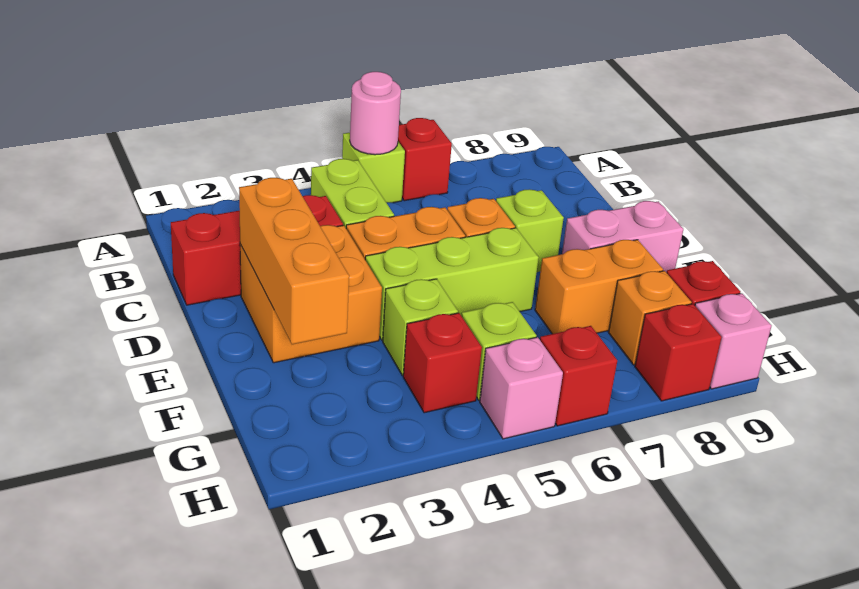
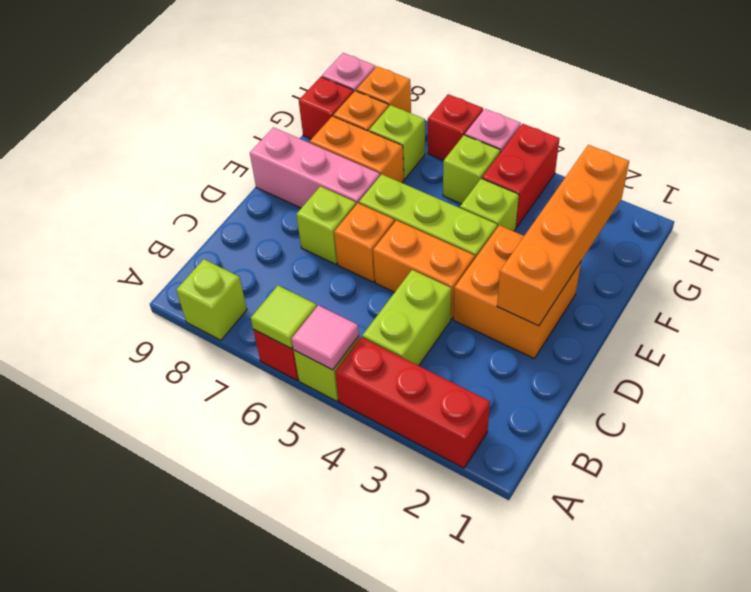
pink round brick A5 level 2 -> pink tile A5 level 2
none -> lime tile A6 level 2
none -> lime brick A8 level 1
red brick C1:C3 level 1 -> red brick A2:A4 level 1
orange brick D2:F2 level 2 -> orange brick D2:G2 level 2
pink brick E8:E9 level 1 -> pink brick E7:E9 level 1
red brick G4 level 1 -> red brick G4:H4 level 1
none -> lime brick G7 level 1
red brick H8 level 1 -> orange brick H8 level 1

